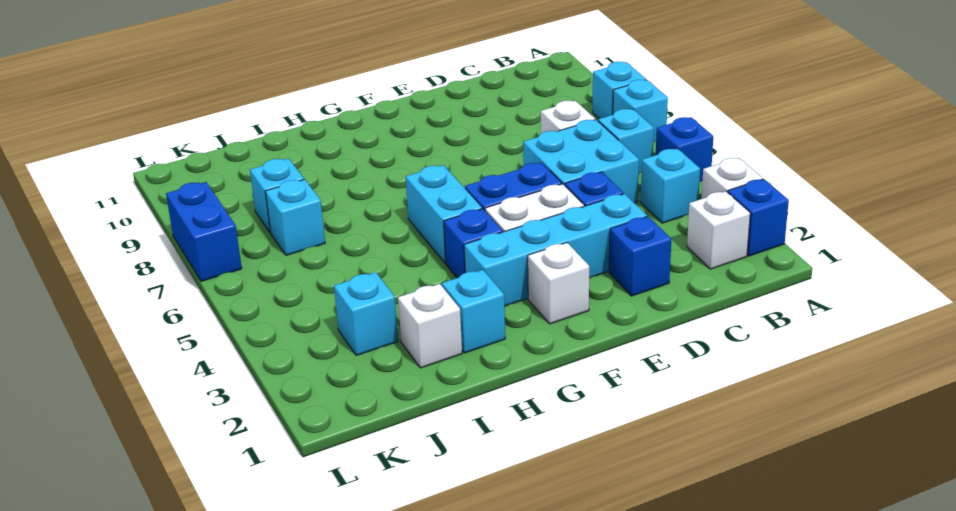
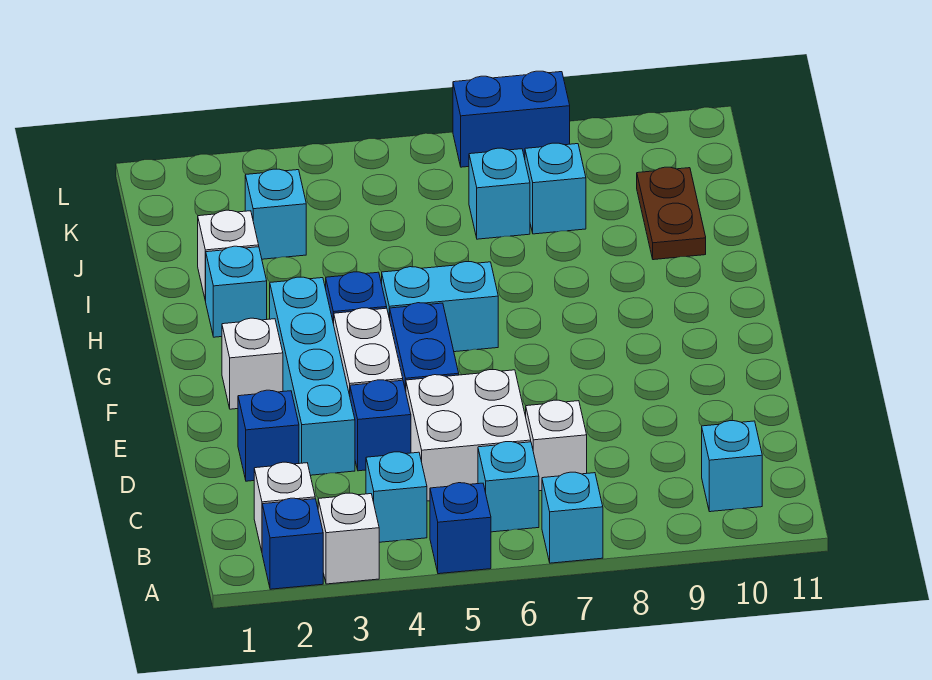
cyan brick A8 level 1 -> cyan brick B10 level 1
cyan brick C5:D6 level 1 -> white brick C5:D6 level 1
none -> brown plate I10:J10 level 1

